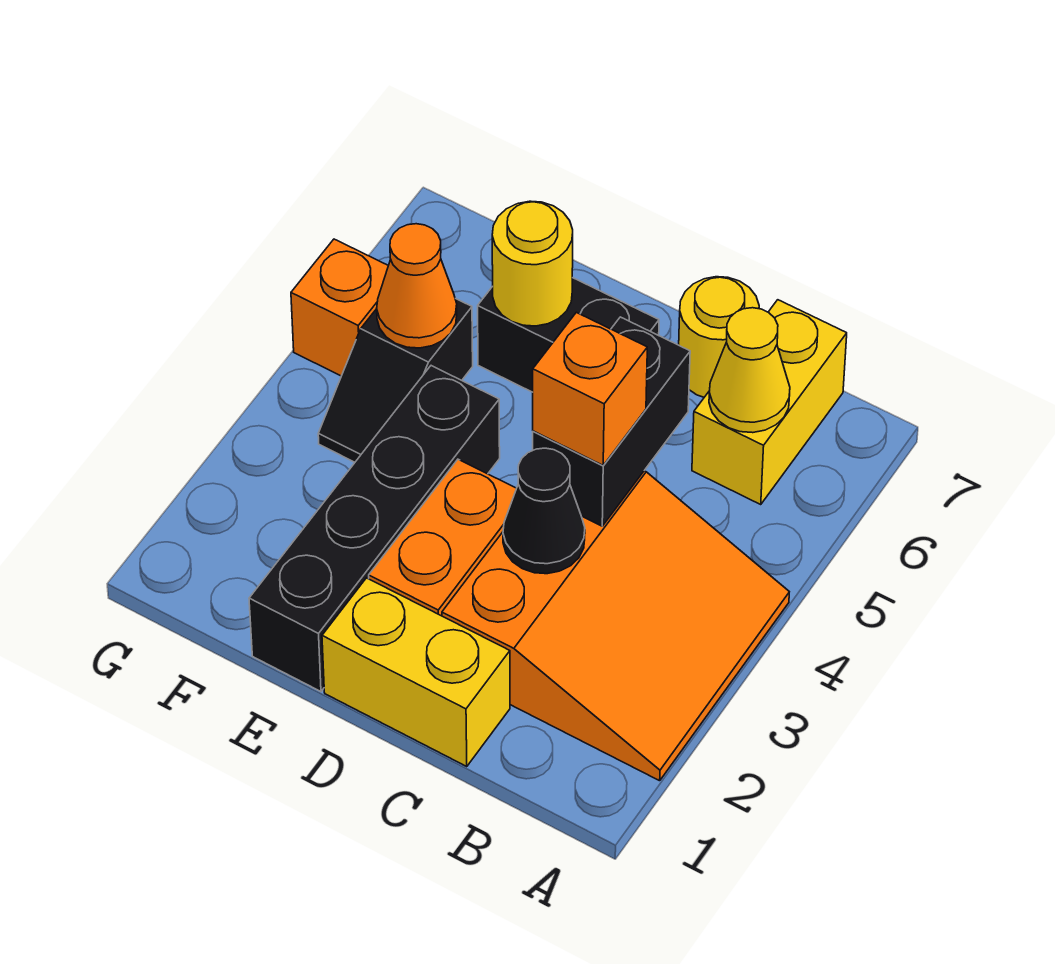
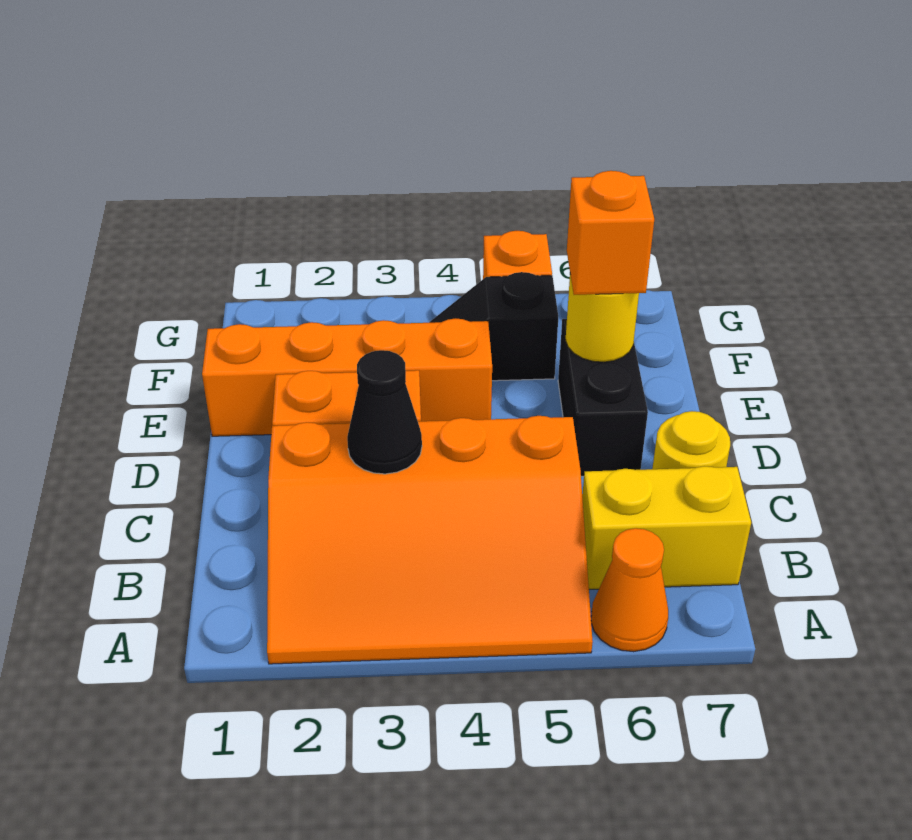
orange slope A2:C4 level 1 top C -> orange slope A2:C5 level 1 top C
yellow cone B6 level 2 -> none
yellow brick C1:D1 level 1 -> none
black brick C4:C5 level 2 -> none
orange brick C4 level 3 -> orange brick E6 level 3
black brick E1:E4 level 1 -> orange brick E1:E4 level 1
orange cone F5 level 2 -> orange cone A6 level 1

